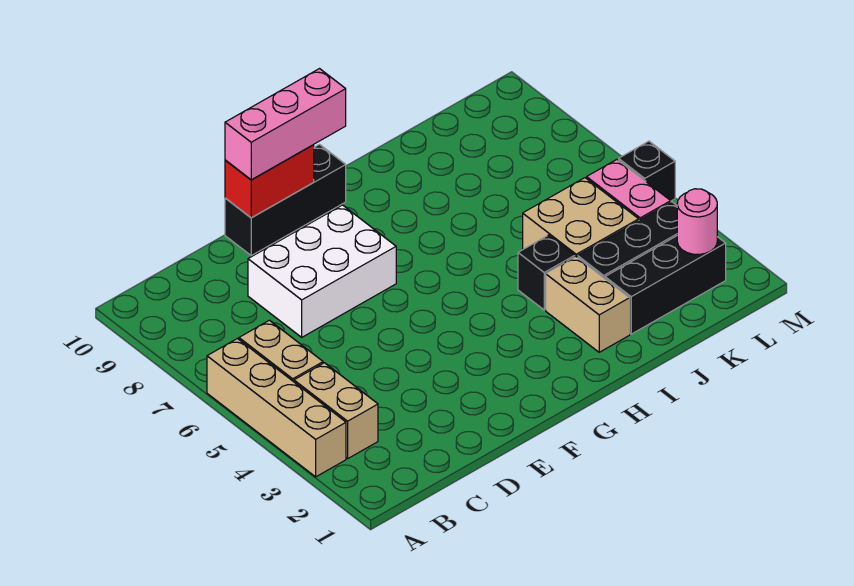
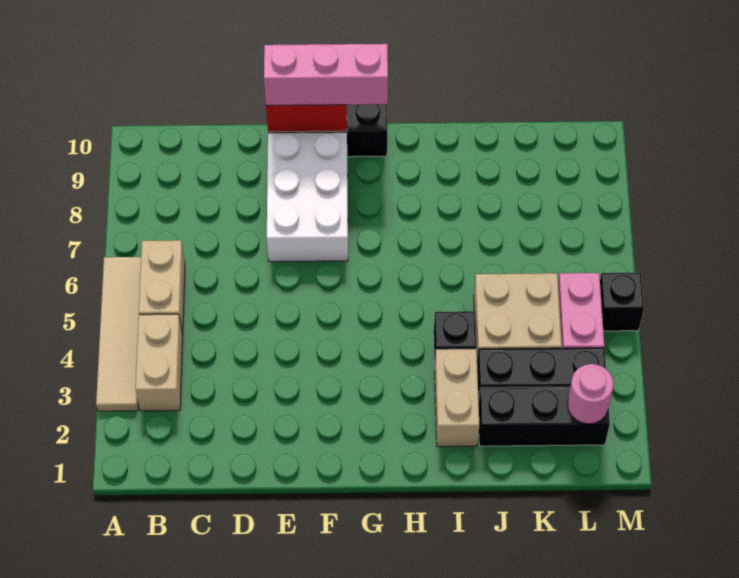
tan brick A3:A6 level 1 -> tan tile A3:A6 level 1
white brick D7:F8 level 1 -> white brick E7:F9 level 1

